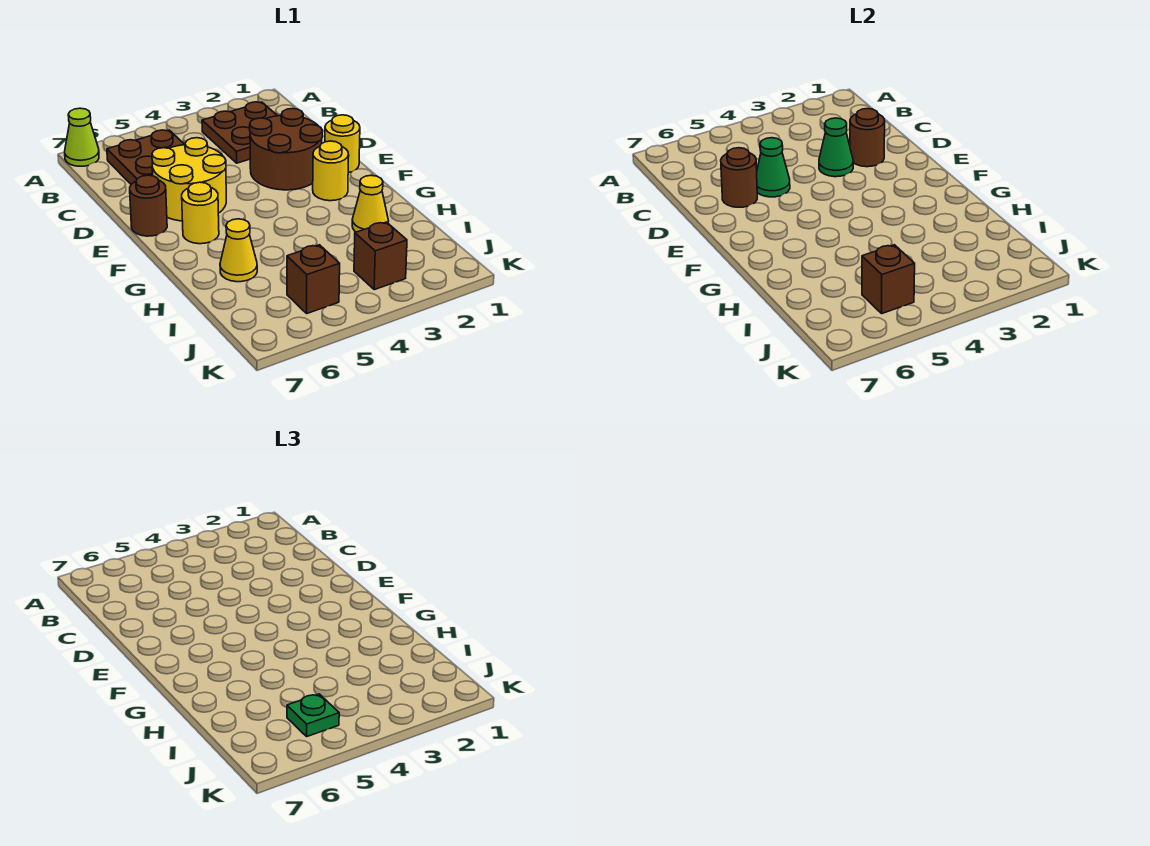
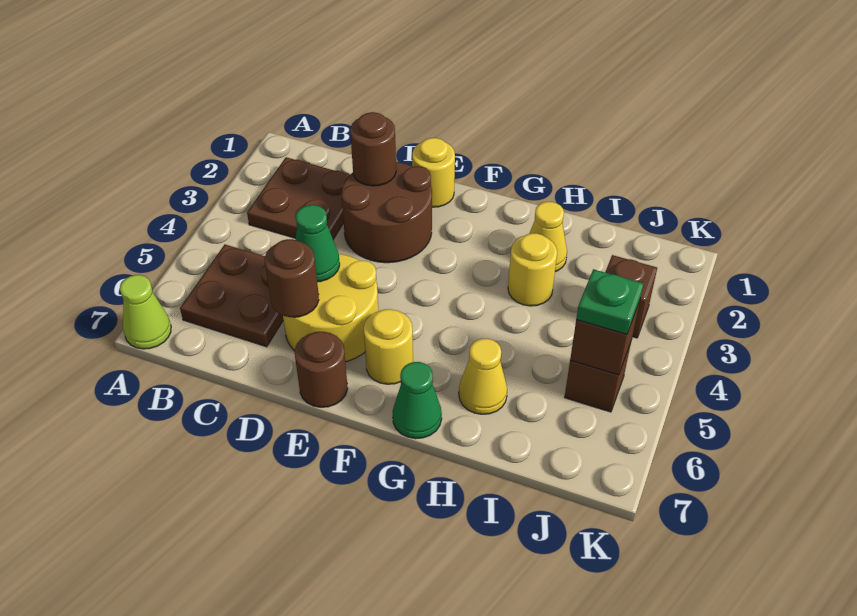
green cone D3 level 2 -> green cone G7 level 1
yellow round brick F2 level 1 -> yellow round brick H3 level 1

